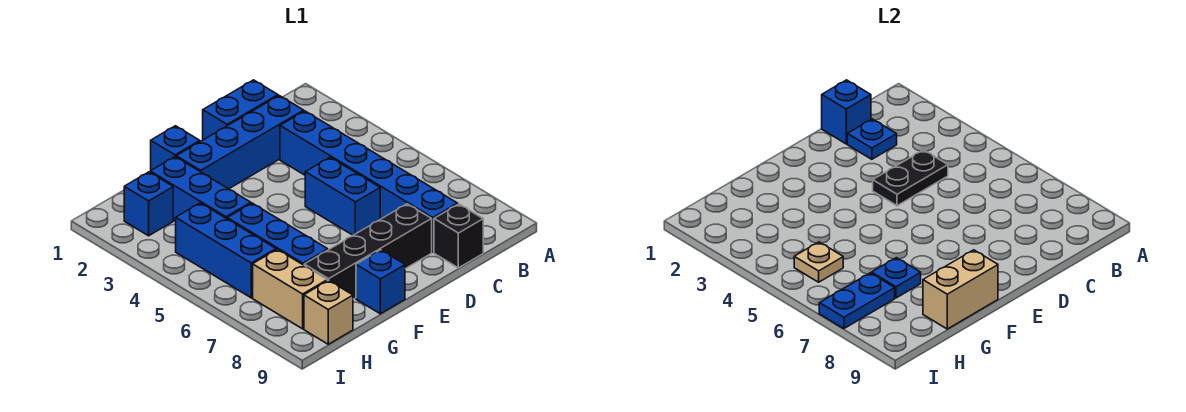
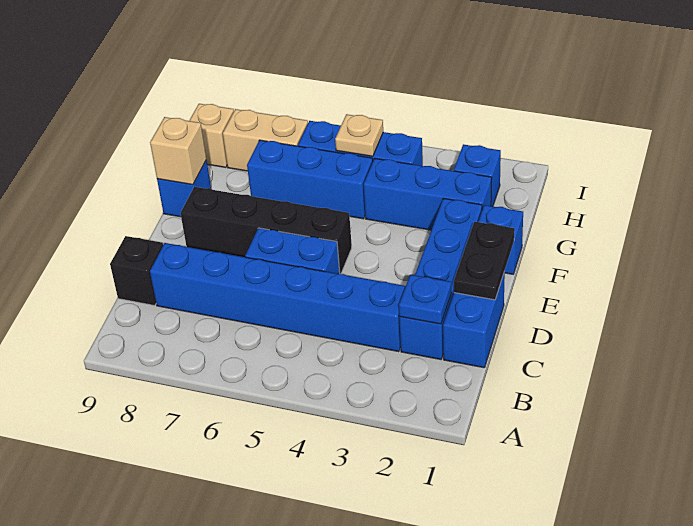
blue brick C1 level 2 -> none
black plate C4:D4 level 2 -> black plate D1:E1 level 2
black brick D8:G8 level 1 -> black brick E5:E8 level 1
tan brick F9:G9 level 2 -> tan brick F9 level 2
blue plate G7 level 2 -> none
blue plate H7:I7 level 2 -> none

